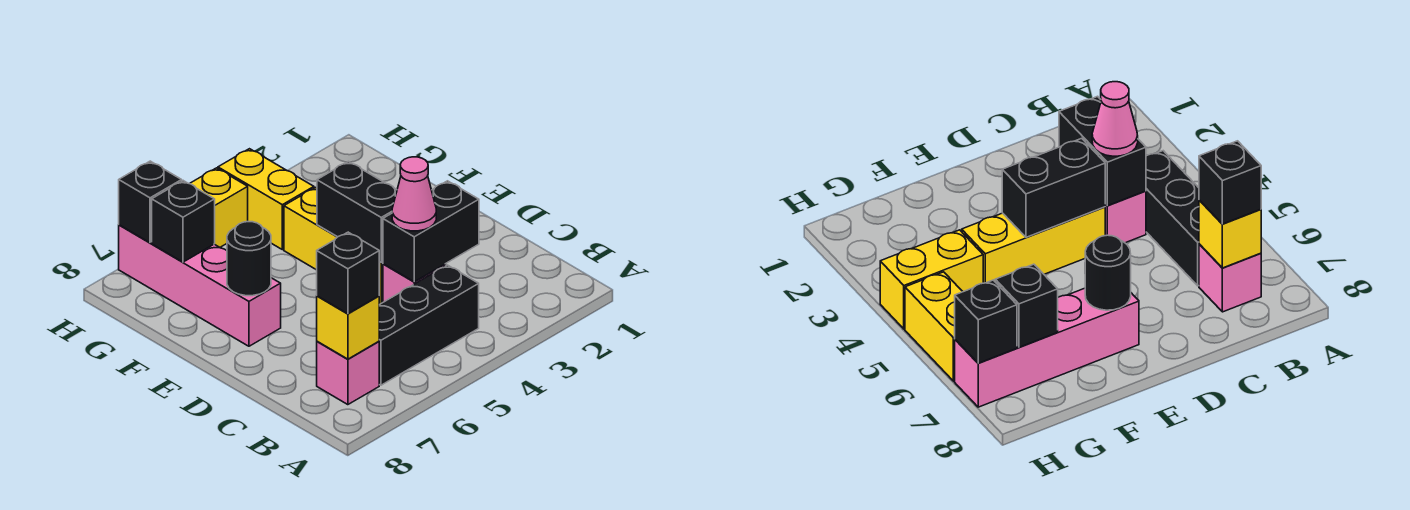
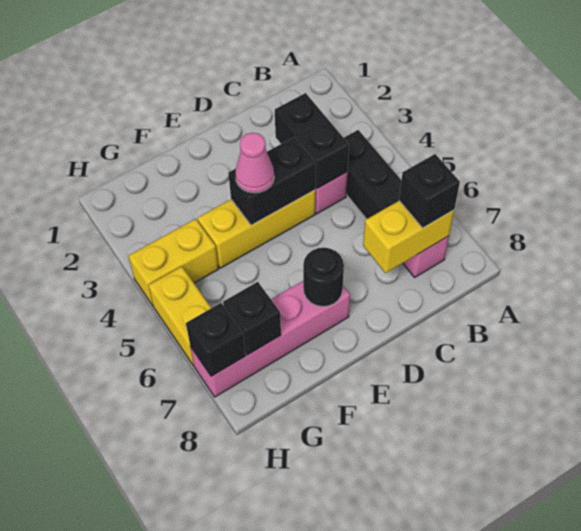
yellow brick B7 level 2 -> yellow brick B7:C7 level 2
pink cone C4 level 3 -> pink cone E4 level 3

